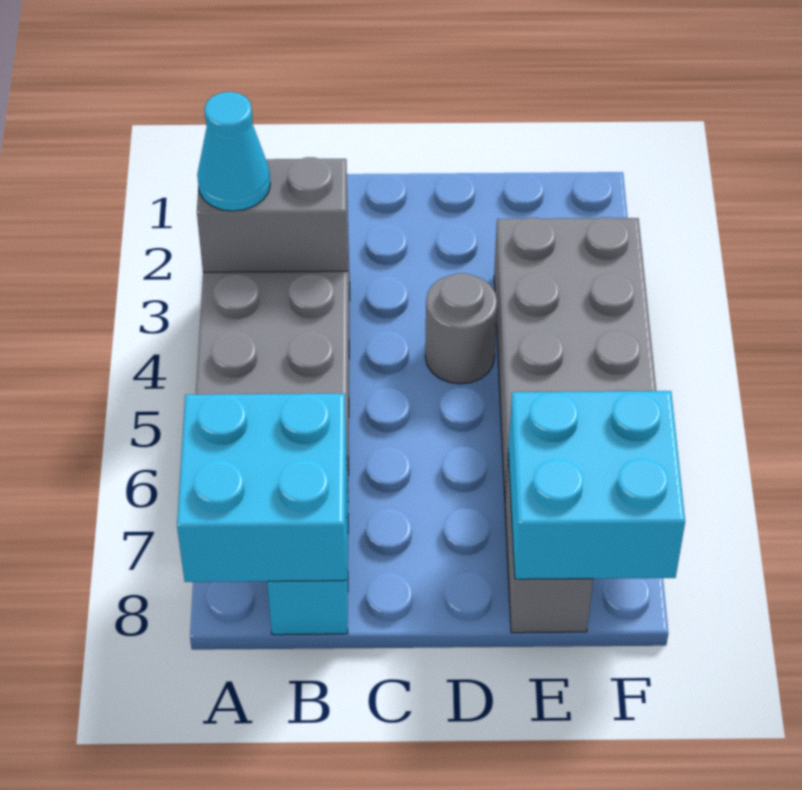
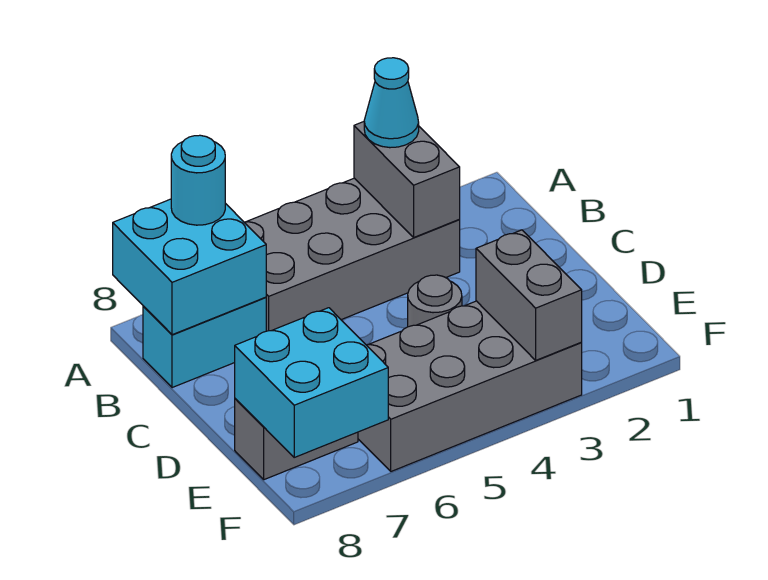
none -> cyan round brick A7 level 3
none -> grey brick E3:F3 level 2

